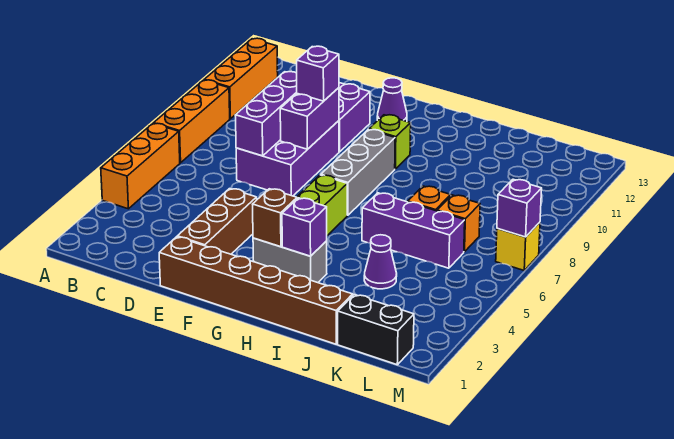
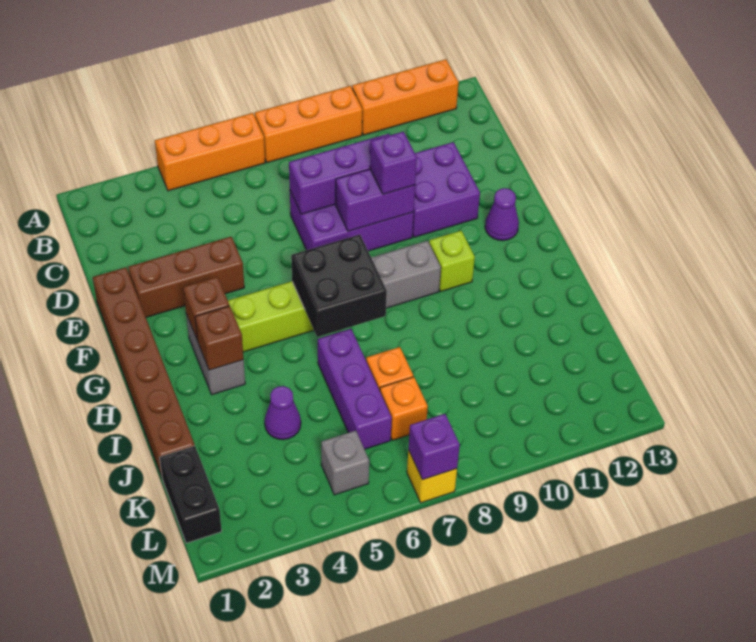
none -> black brick G6:H7 level 2
purple brick H3 level 2 -> brown brick H3 level 2
none -> grey brick L5 level 1

